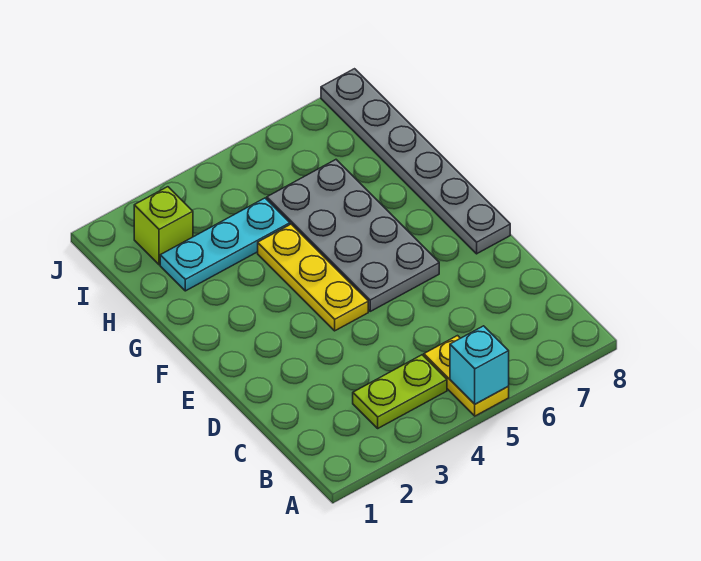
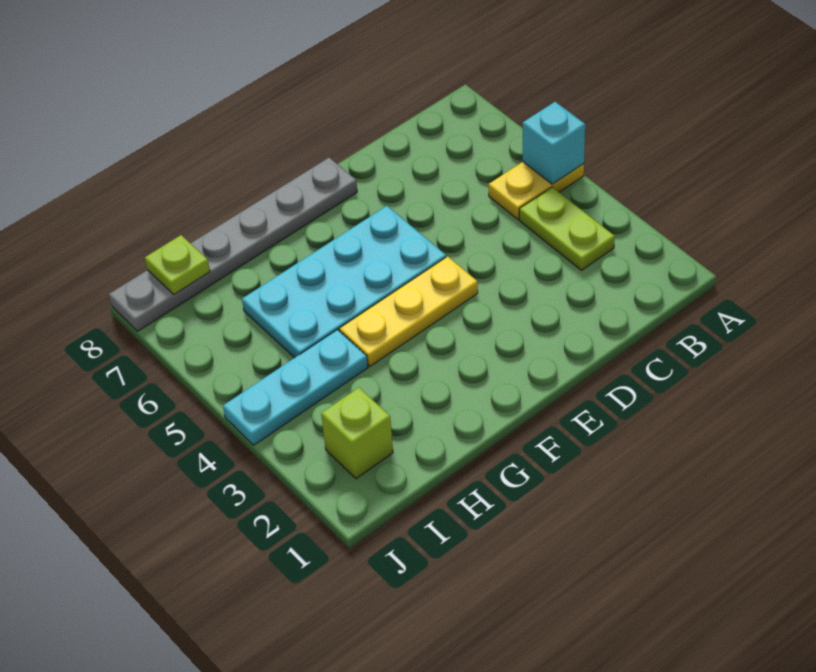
grey plate E5:H6 level 1 -> cyan plate E5:H6 level 1
cyan plate H2:H4 level 1 -> cyan plate H4:J4 level 1
none -> lime plate I8 level 2

